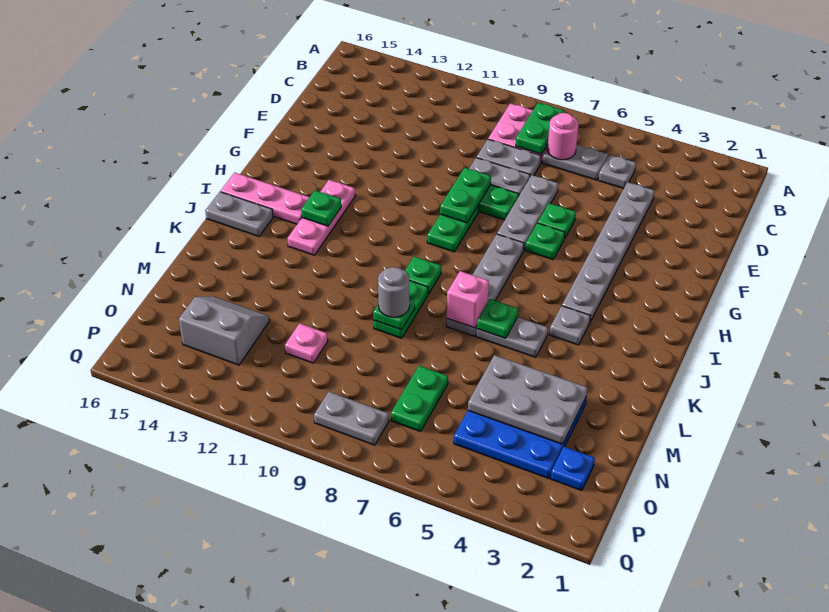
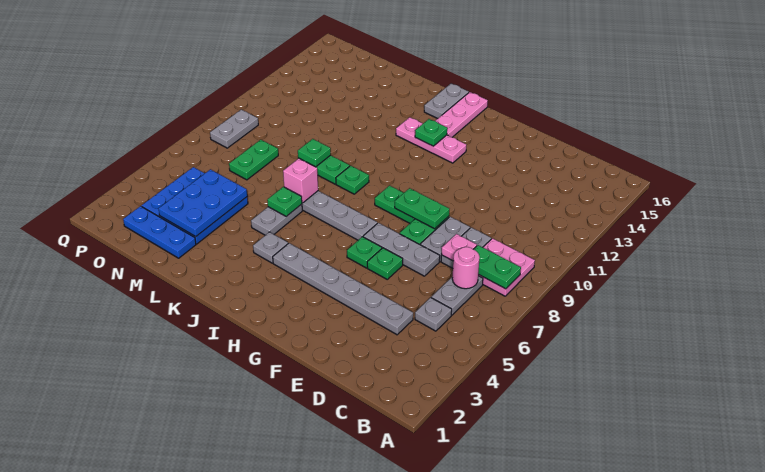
grey round brick L9 level 3 -> none
grey plate M3:N5 level 2 -> blue plate M3:N5 level 2
green plate N7:O7 level 1 -> green plate N7:N8 level 1
pink plate N11 level 1 -> pink plate D8 level 2
grey slope N13:O14 level 1 top O -> none
blue plate O2 level 1 -> blue plate M2:O2 level 1

